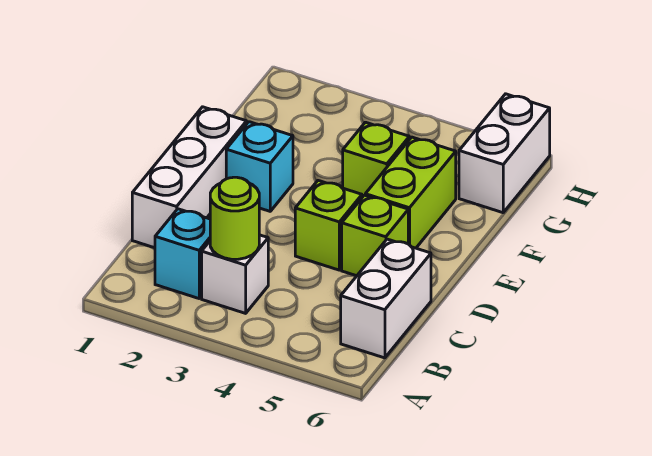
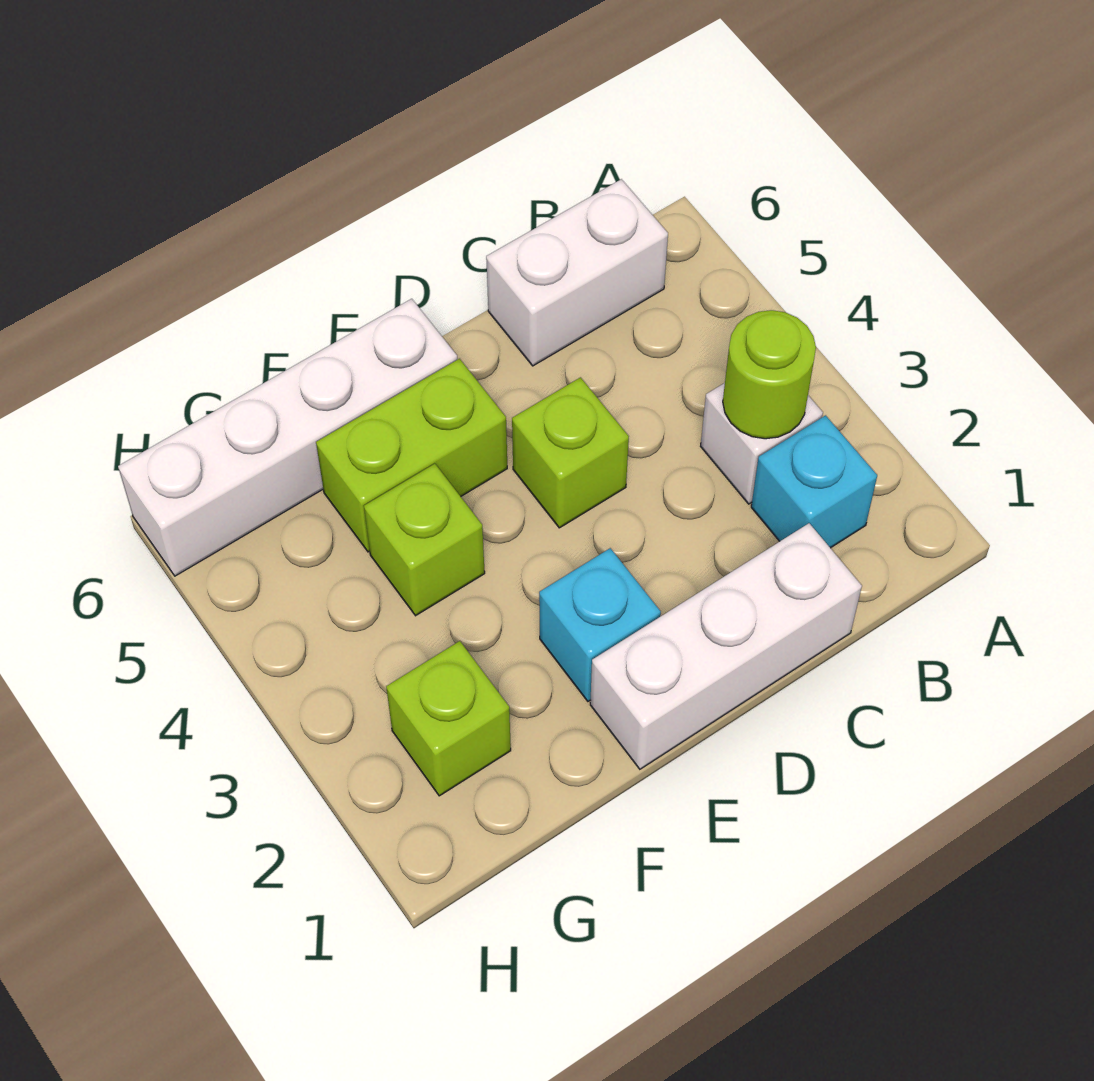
lime brick D5 level 1 -> lime brick G2 level 1
white brick G6:H6 level 1 -> white brick E6:H6 level 1

